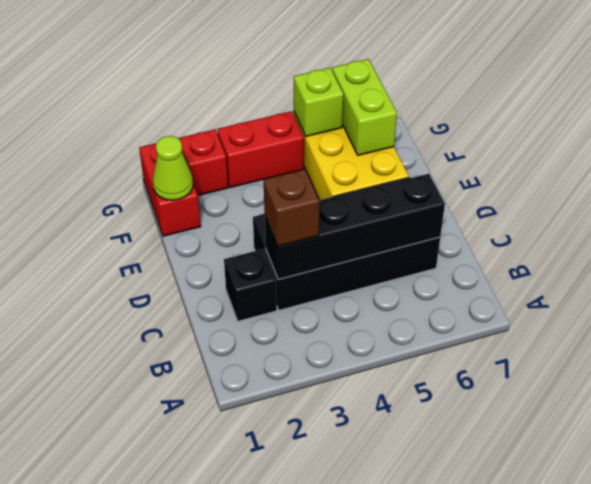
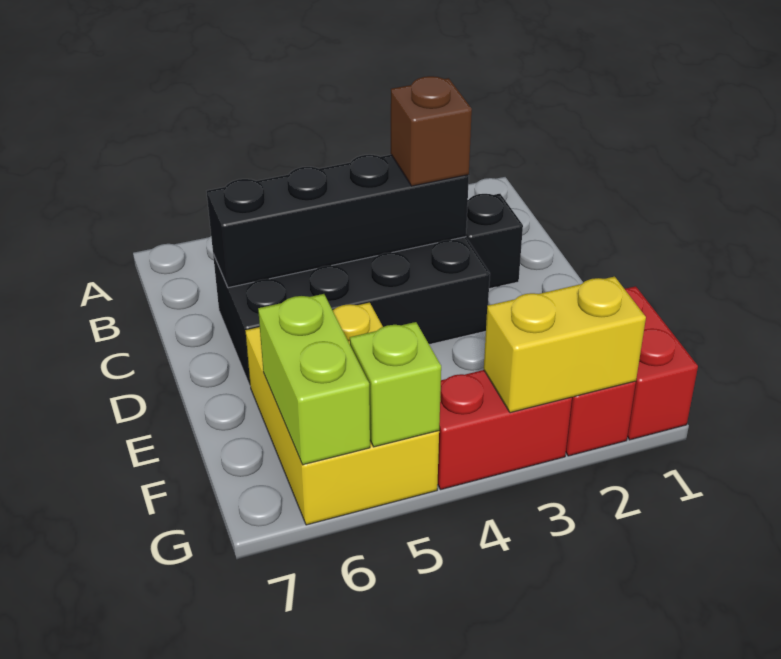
lime cone F1 level 2 -> none
none -> yellow brick G2:G3 level 2

